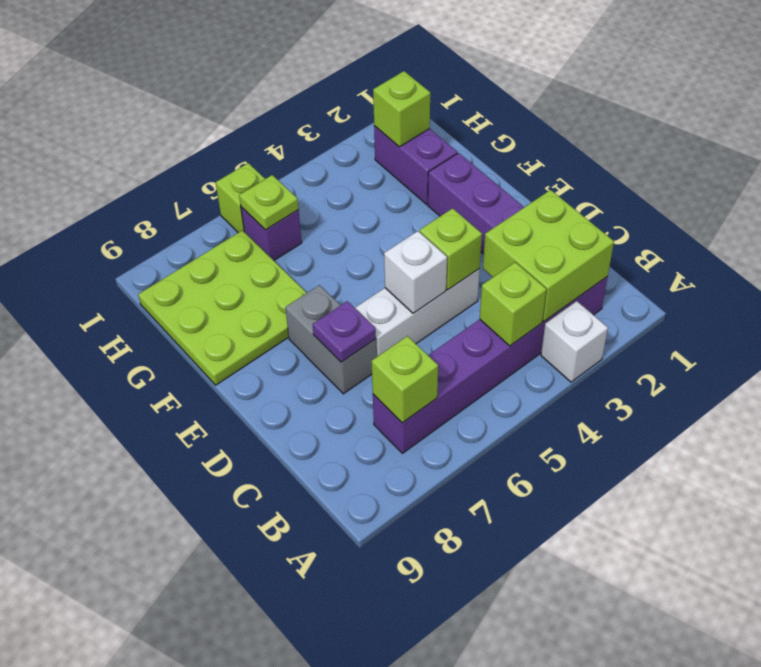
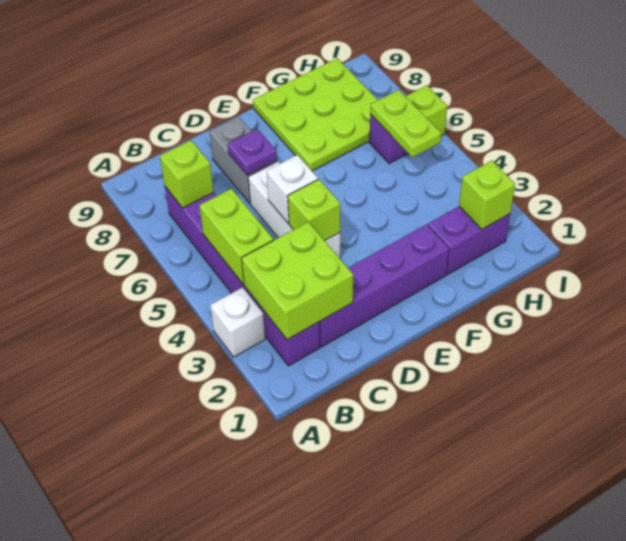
lime brick B4 level 2 -> lime brick B4:B5 level 2
grey brick D7:E7 level 1 -> grey brick D7:D8 level 1
lime plate H6 level 2 -> lime plate H5:H6 level 2

